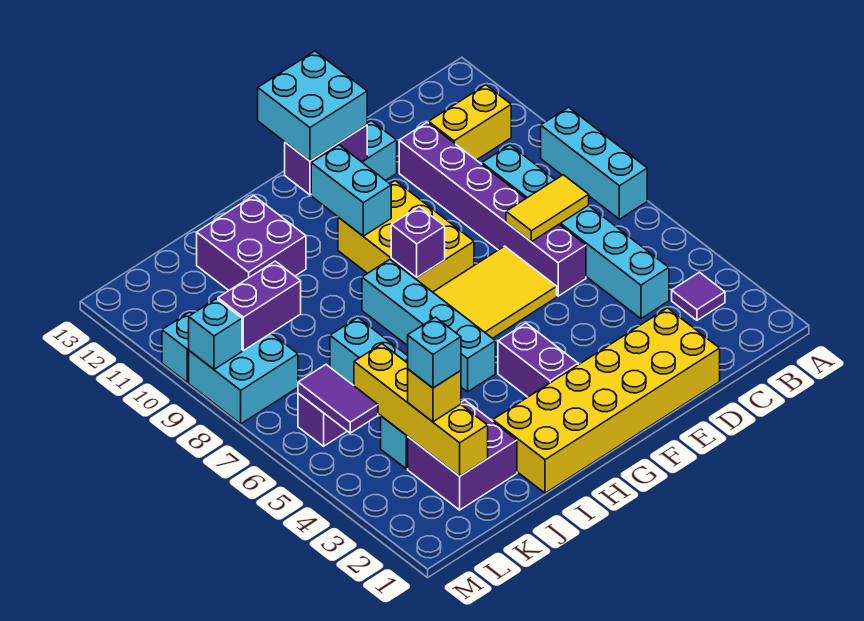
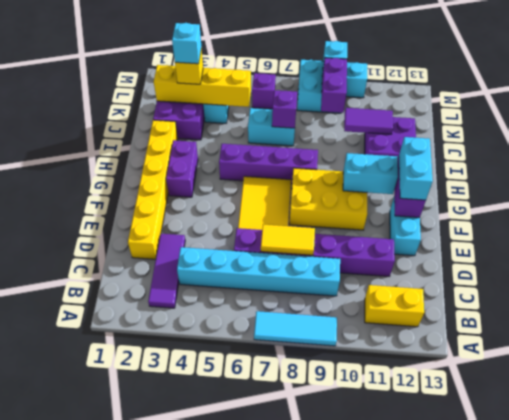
cyan brick A7:A9 level 1 -> cyan tile A7:A9 level 1
purple tile B3 level 1 -> purple tile B3:D3 level 1
yellow brick B11:C11 level 1 -> yellow brick B11:B12 level 1
yellow tile C7:D7 level 2 -> yellow tile D7:D8 level 2
yellow brick D1:I2 level 1 -> yellow brick D2:I2 level 1
cyan brick F12:G13 level 3 -> cyan brick F12:G12 level 3
purple brick G3:G4 level 1 -> purple brick G3:H3 level 1
purple brick G8 level 2 -> purple brick J7 level 2
cyan brick H5:H8 level 1 -> purple brick H5:H8 level 1
purple tile L5:L6 level 2 -> purple tile J10:J11 level 2

